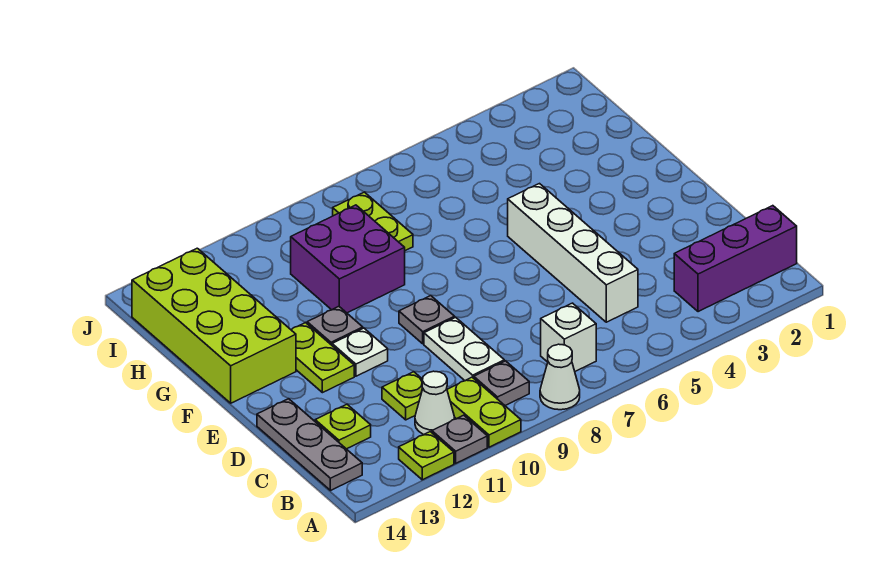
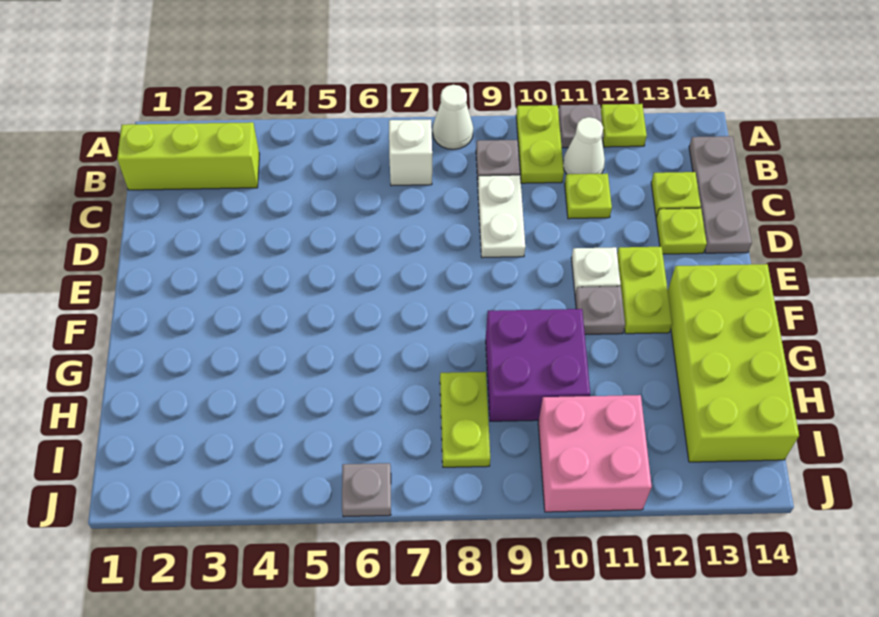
purple brick B1:B3 level 1 -> lime brick B1:B3 level 1
white brick C5:F5 level 1 -> none
none -> lime plate D13 level 1
grey plate E9 level 1 -> grey plate J6 level 1
none -> pink brick I10:J11 level 1

